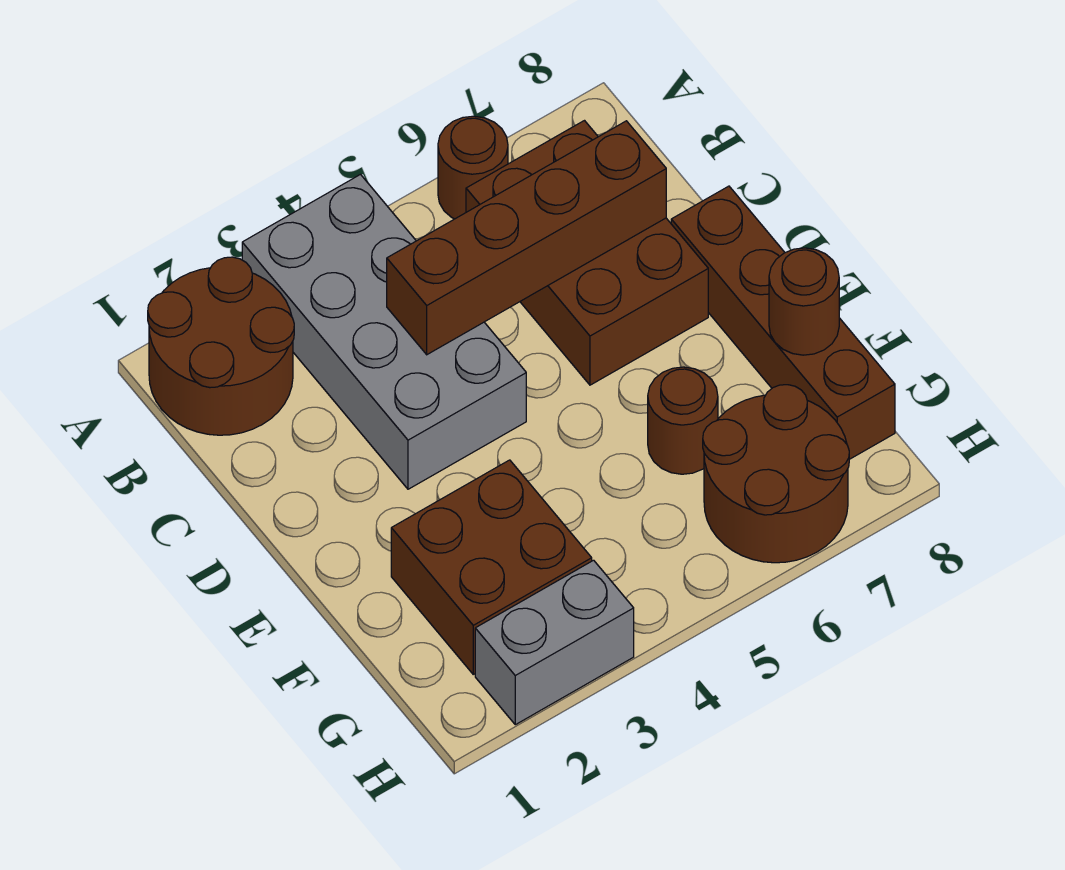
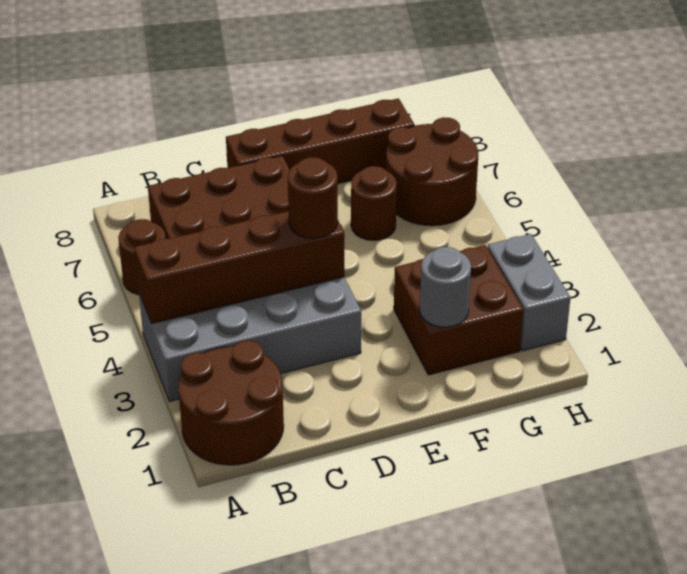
brown brick C4:C7 level 2 -> brown brick A4:D4 level 2
none -> grey round brick F2 level 2
brown round brick F8 level 2 -> brown round brick D4 level 3

